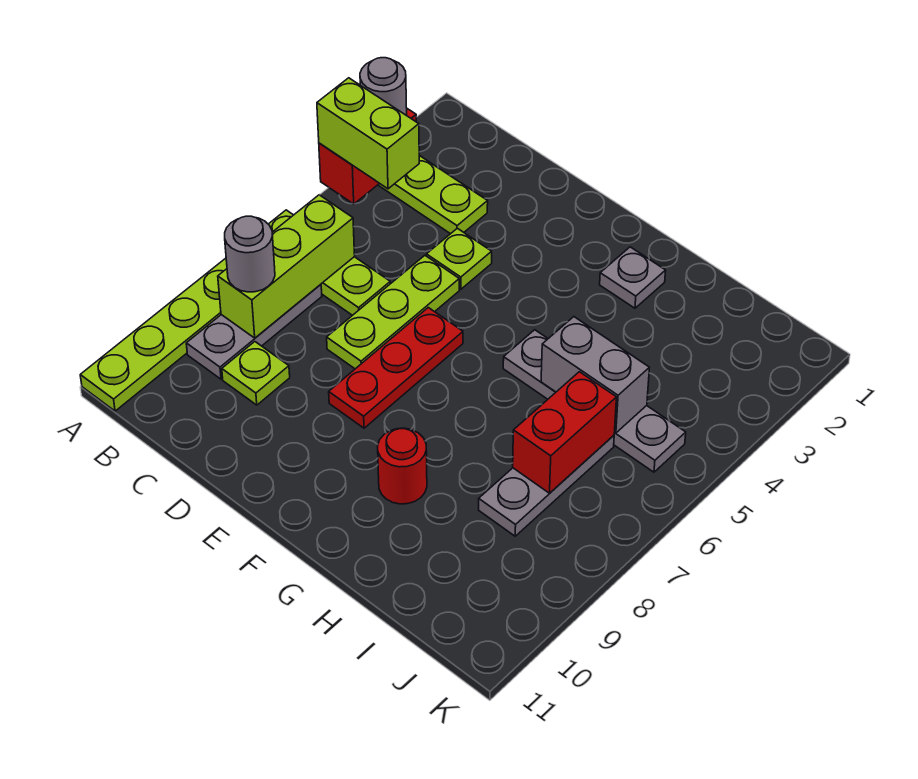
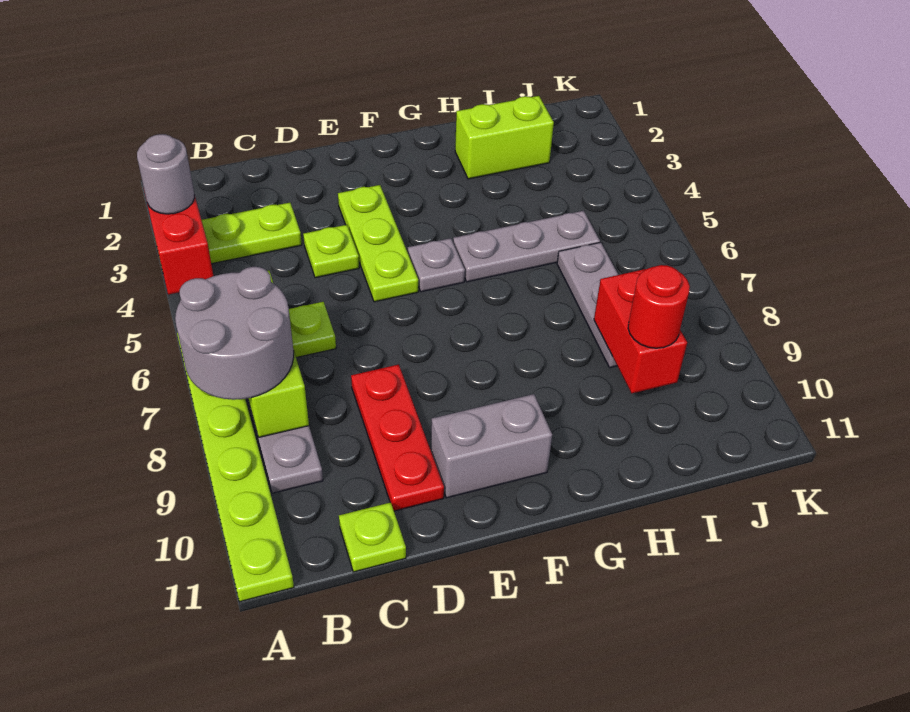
lime brick A4:B4 level 3 -> lime brick H2:I2 level 1
grey round brick B8 level 3 -> grey round brick A7:B8 level 3
lime plate C9 level 1 -> lime plate C11 level 1
lime plate D5:D7 level 1 -> lime plate E3:E5 level 1
red plate E6:E8 level 1 -> red plate D8:D10 level 1
grey plate G2 level 1 -> grey plate F5 level 1
grey plate G5:J5 level 1 -> grey plate G5:I5 level 1
red round brick G9 level 1 -> red round brick I9 level 3
grey brick H5:I5 level 2 -> grey brick E10:F10 level 1
red brick I6:I7 level 2 -> red brick I8:I9 level 2

